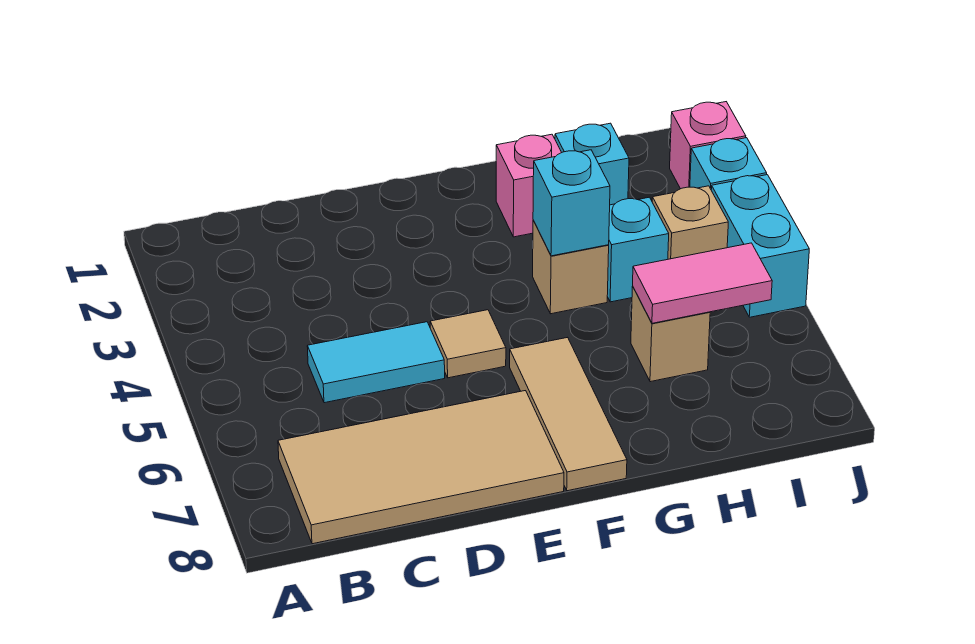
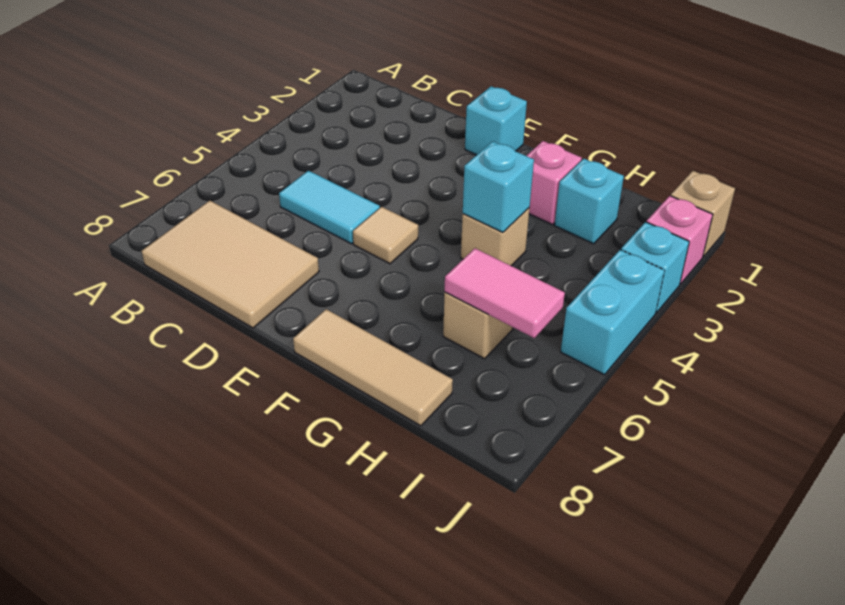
tan tile B7:E8 level 1 -> tan tile B7:D8 level 1
tan tile F6:F8 level 1 -> tan tile F8:H8 level 1
cyan brick H4 level 1 -> cyan brick E1 level 1
tan brick I4 level 1 -> tan brick J1 level 1

